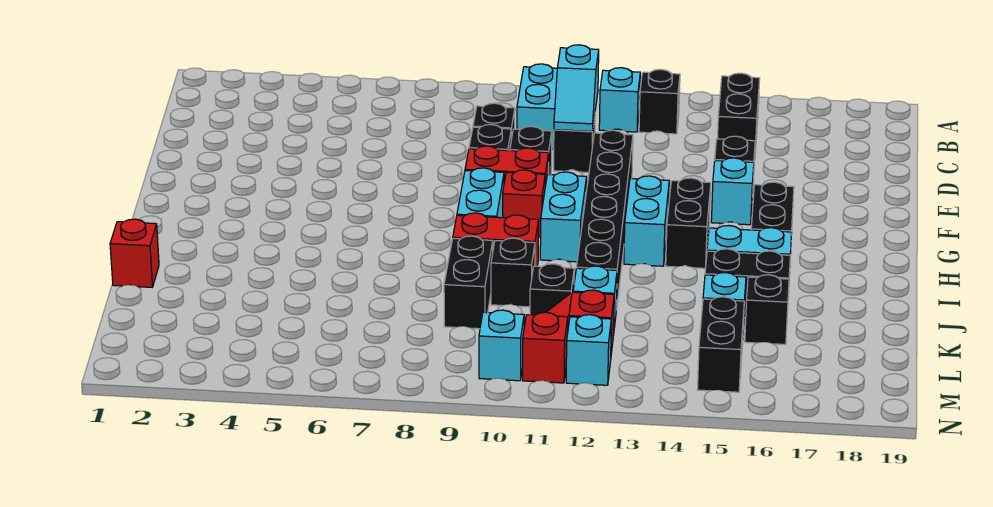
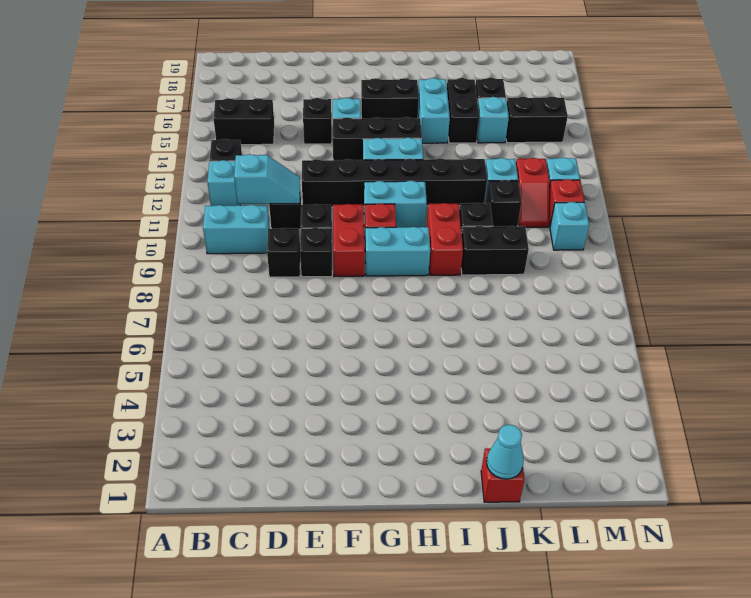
black brick G14:H14 level 1 -> black brick F14:H14 level 1
none -> cyan cone J1 level 2

